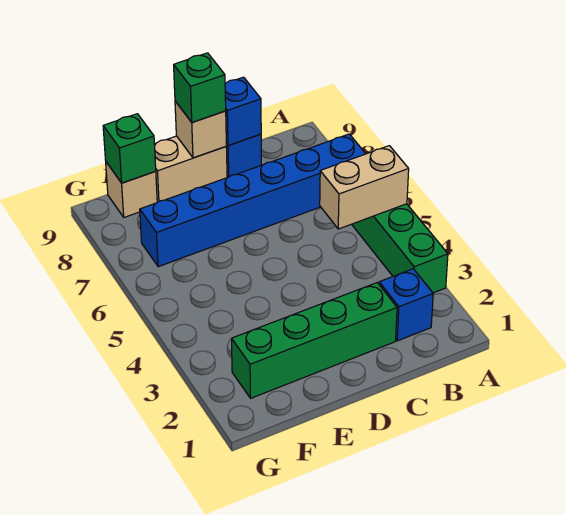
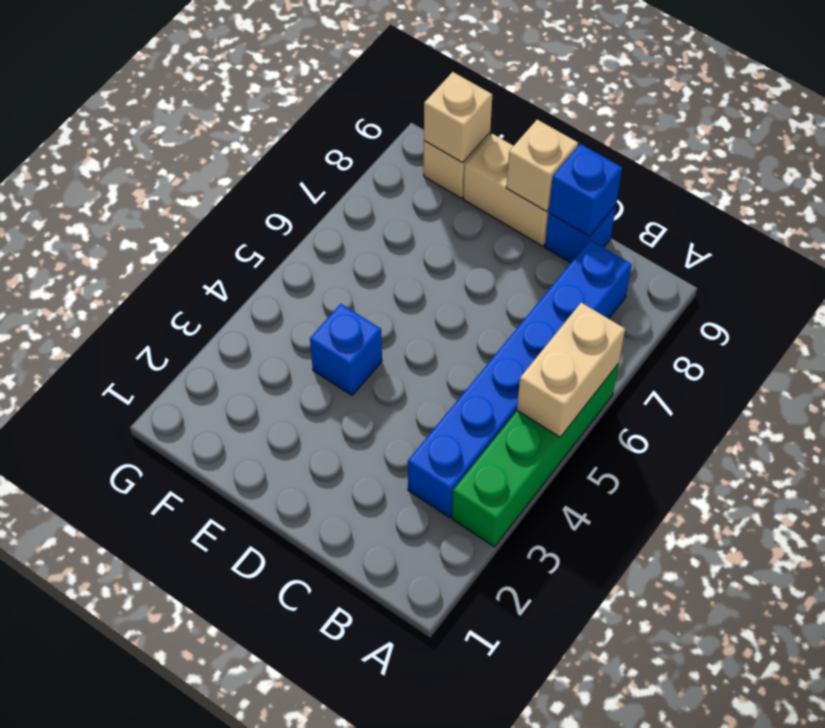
tan brick A5:B5 level 2 -> tan brick A5:A6 level 2
blue brick A7:F7 level 1 -> blue brick B3:B8 level 1
blue brick B2 level 1 -> blue brick E4 level 1
green brick C2:F2 level 1 -> none
green brick D9 level 3 -> none
green brick F9 level 2 -> tan brick F9 level 2

